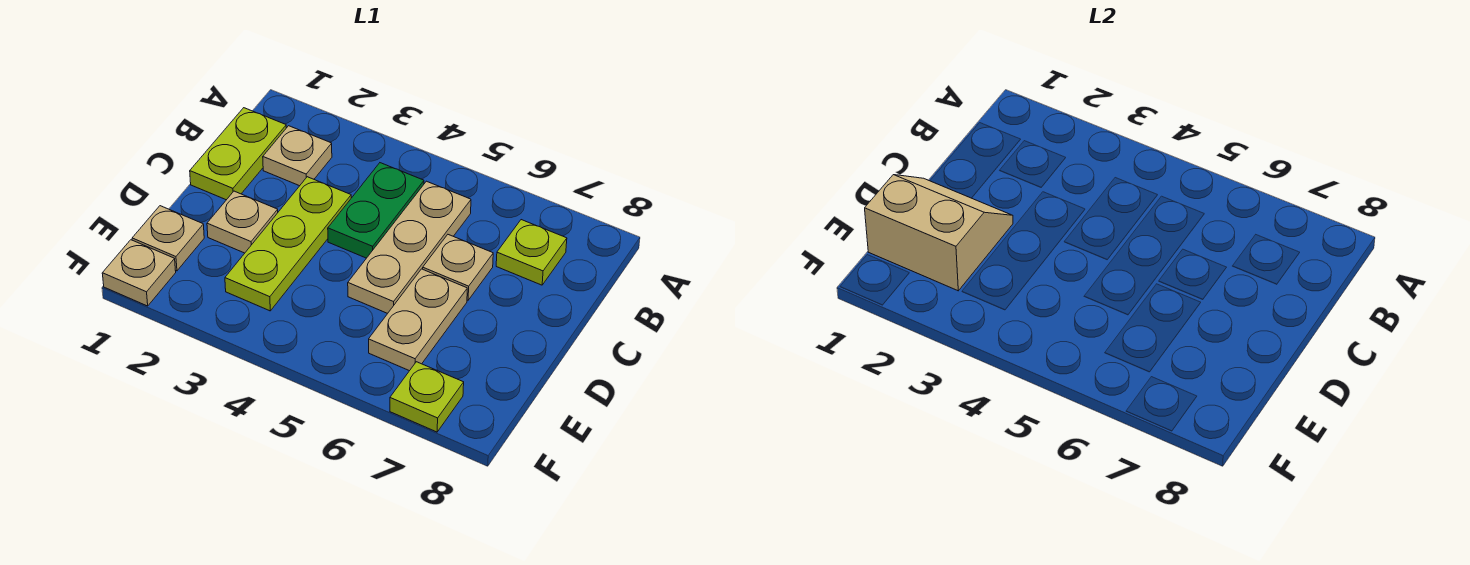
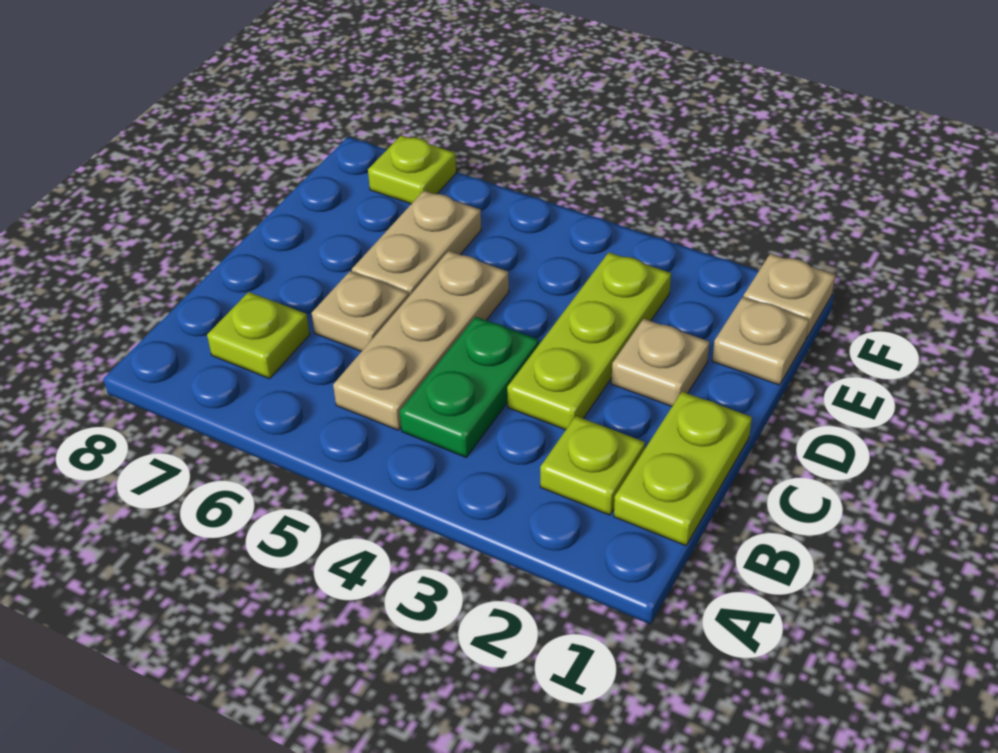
tan plate B2 level 1 -> lime plate B2 level 1
tan slope D1:E2 level 2 top E -> none

